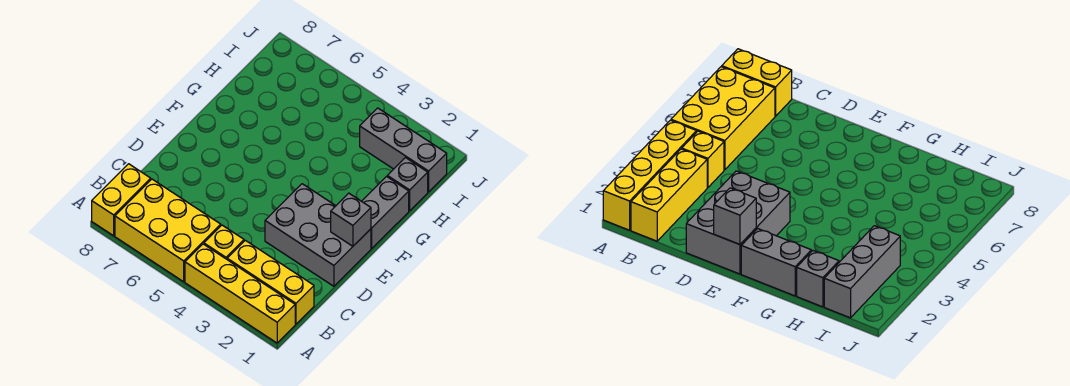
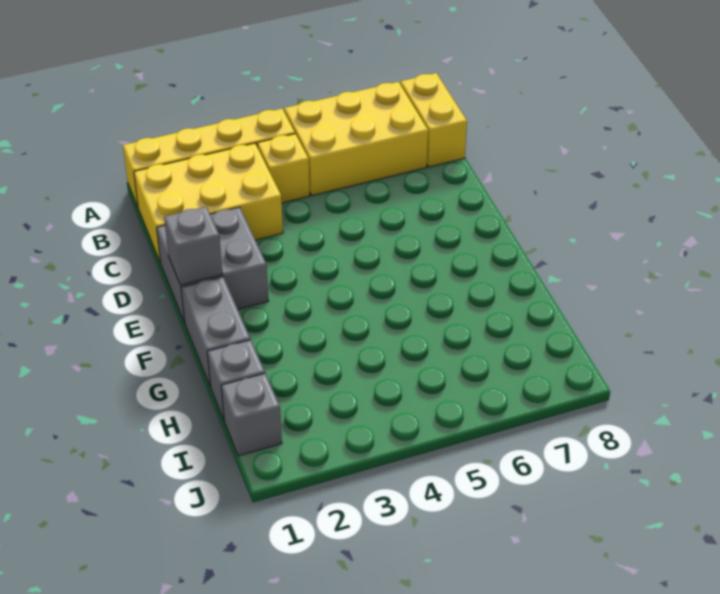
yellow brick B1:B3 level 1 -> yellow brick B1:C3 level 1
grey brick D1:E3 level 1 -> grey brick D1:E2 level 1
grey brick I1:I3 level 1 -> grey brick I1 level 1

